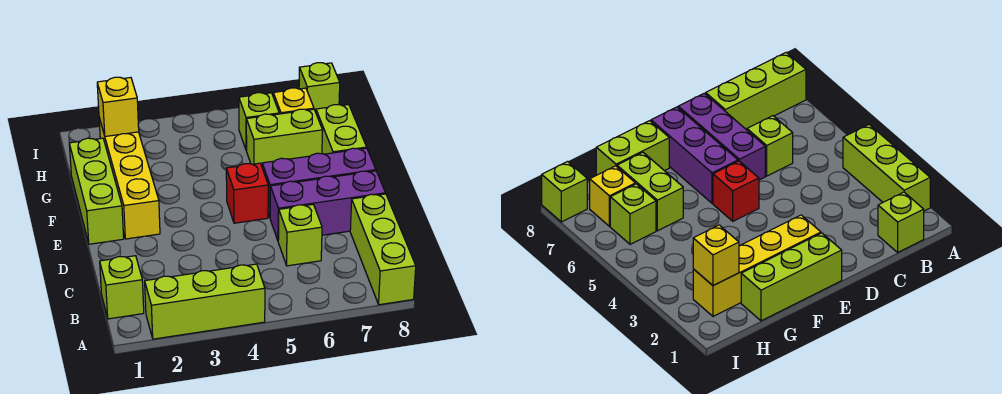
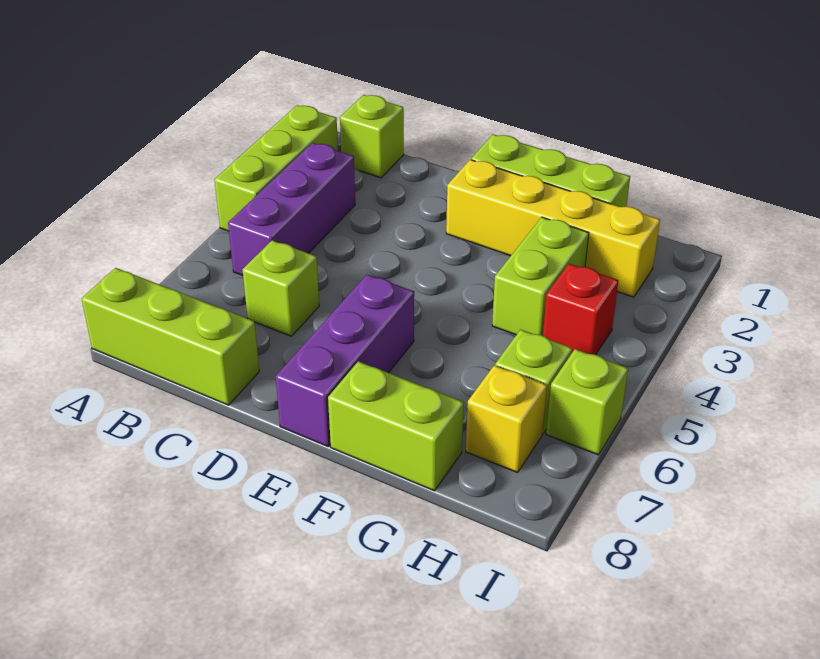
purple brick D6:D8 level 1 -> purple brick B3:B5 level 1
red brick E5 level 1 -> red brick H4 level 1
lime brick G6:G7 level 1 -> lime brick G3:G4 level 1
yellow brick H2 level 2 -> none
lime brick I8 level 1 -> lime brick I6 level 1

